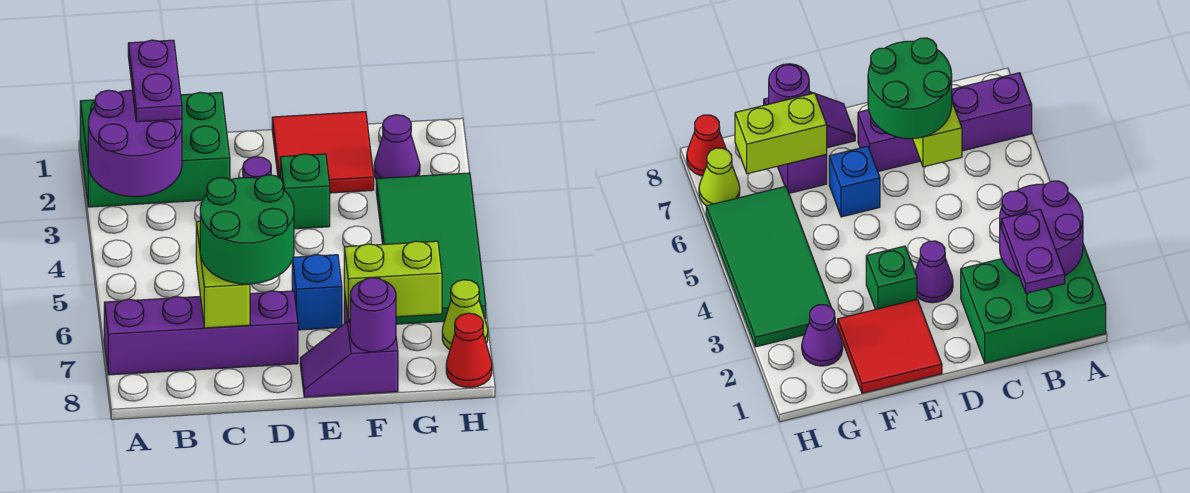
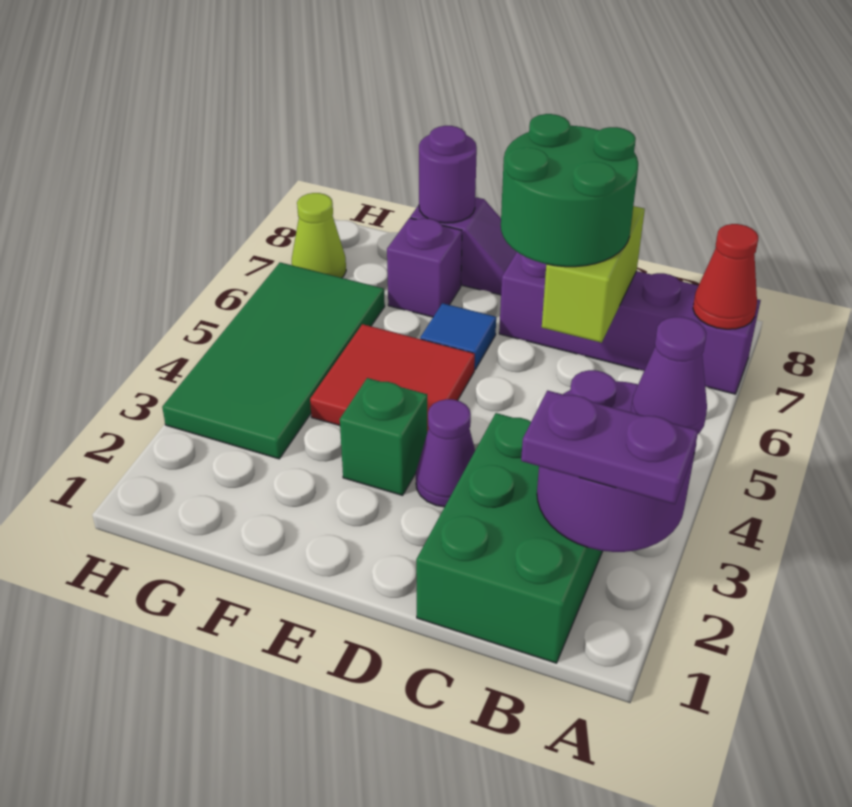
green brick A1:C2 level 1 -> green brick B1:C3 level 1
purple plate B1:B2 level 3 -> purple plate A2:B2 level 3
red tile E1:F2 level 1 -> red tile E4:F5 level 1
blue brick E6 level 1 -> blue tile E6 level 1
lime brick F7:G7 level 2 -> none
purple cone G2 level 1 -> purple cone A3 level 3
red cone H8 level 1 -> red cone A7 level 2

